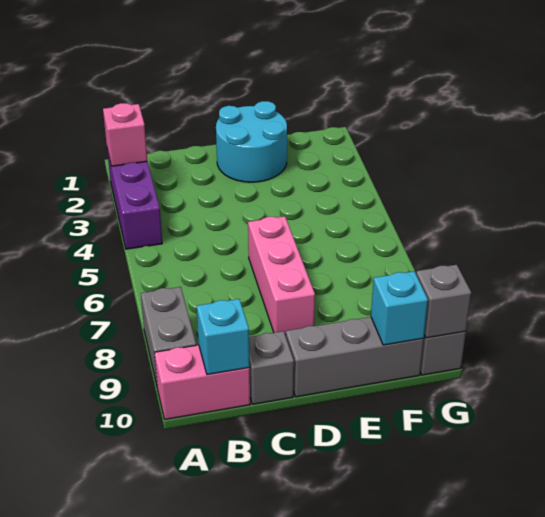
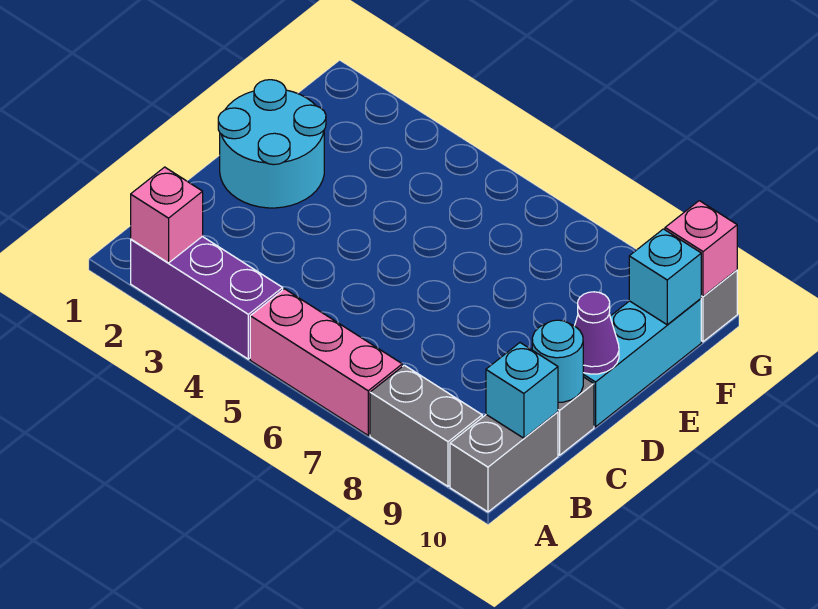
pink brick A10:B10 level 1 -> grey brick A10:B10 level 1
none -> cyan round brick C10 level 2
pink brick D6:D8 level 1 -> pink brick A5:A7 level 1
grey brick D10:F10 level 1 -> cyan brick D10:F10 level 1
none -> purple cone D10 level 2
grey brick G10 level 2 -> pink brick G10 level 2

